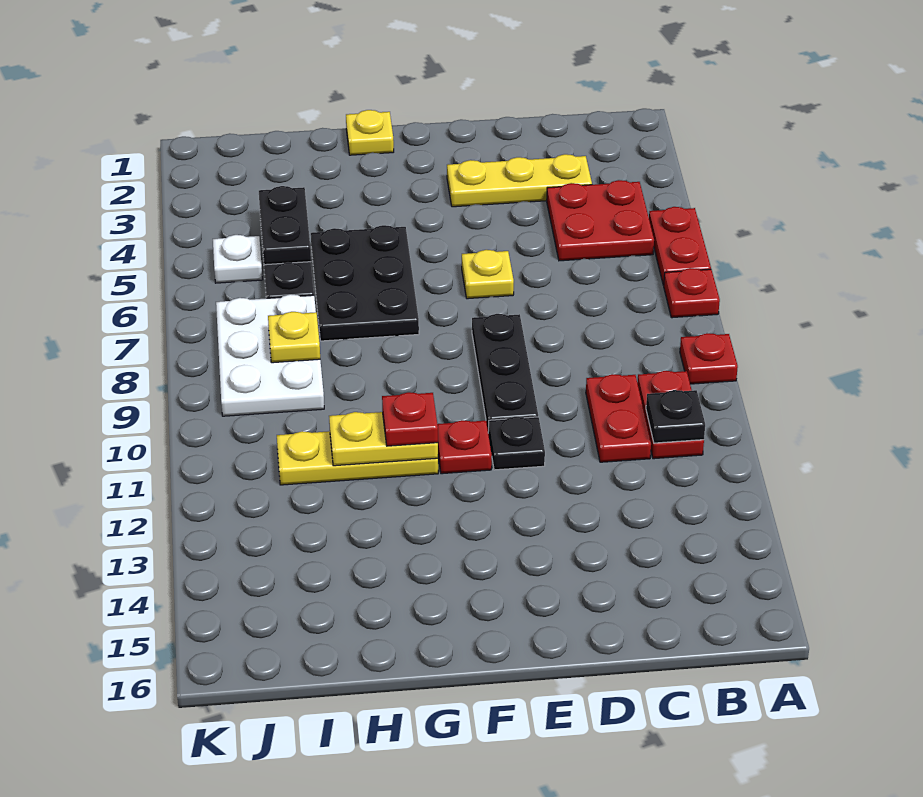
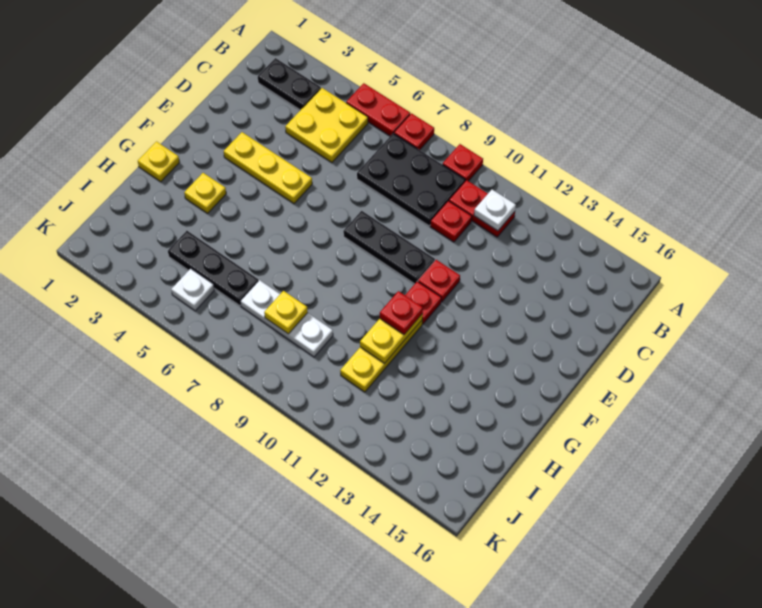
red plate B4:C5 level 1 -> yellow plate B4:C5 level 1
black plate B11 level 2 -> white plate B11 level 2
yellow plate C3:E3 level 1 -> yellow plate E3:E5 level 1
red plate C10:C11 level 1 -> red plate C10 level 1
yellow plate E6 level 1 -> yellow plate G3 level 1
black plate E11 level 1 -> red plate E11 level 1
black plate G5:H7 level 1 -> black plate B7:C9 level 1
black plate I4:I5 level 2 -> black plate B2:B3 level 1
white plate I7:J9 level 1 -> white plate I7:I9 level 1

